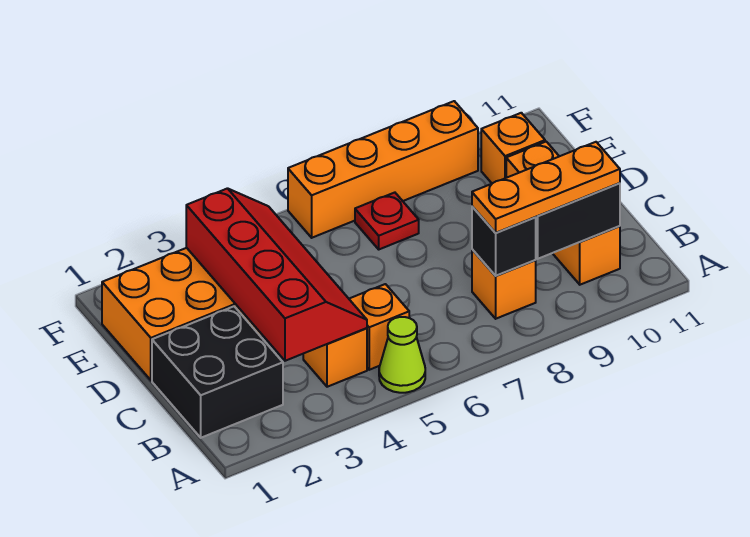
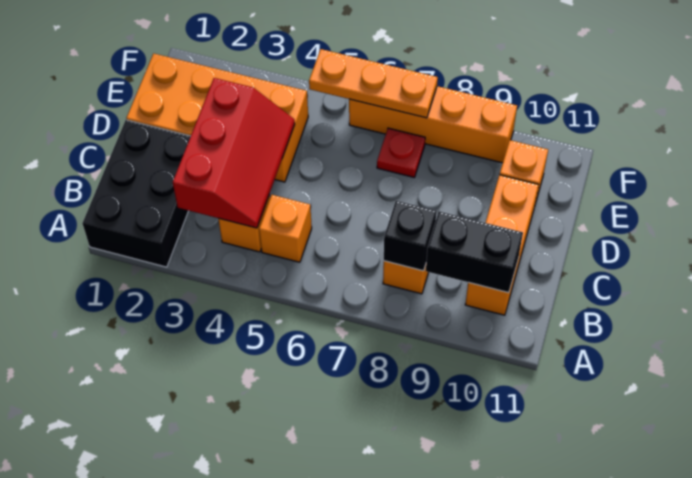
lime cone A5 level 1 -> none
black brick B1:C2 level 1 -> black brick A1:C2 level 1
red slope B3:E4 level 2 top 3 -> red slope B3:D4 level 2 top 3
orange plate B8:B10 level 3 -> orange plate F5:F7 level 2

